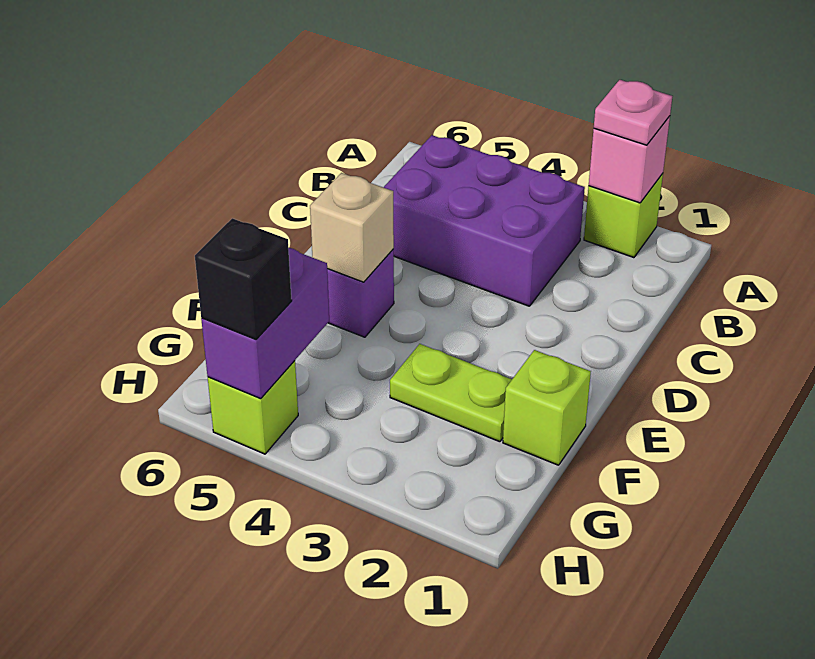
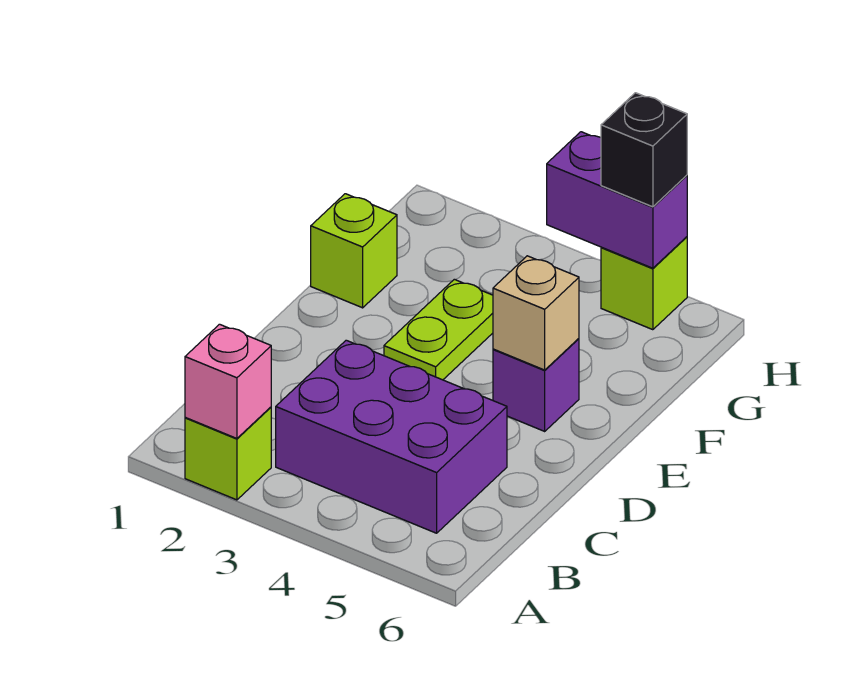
pink plate A2 level 3 -> none
lime plate F2:F3 level 1 -> lime plate E3:F3 level 1
purple brick G5:H5 level 2 -> purple brick H4:H5 level 2

